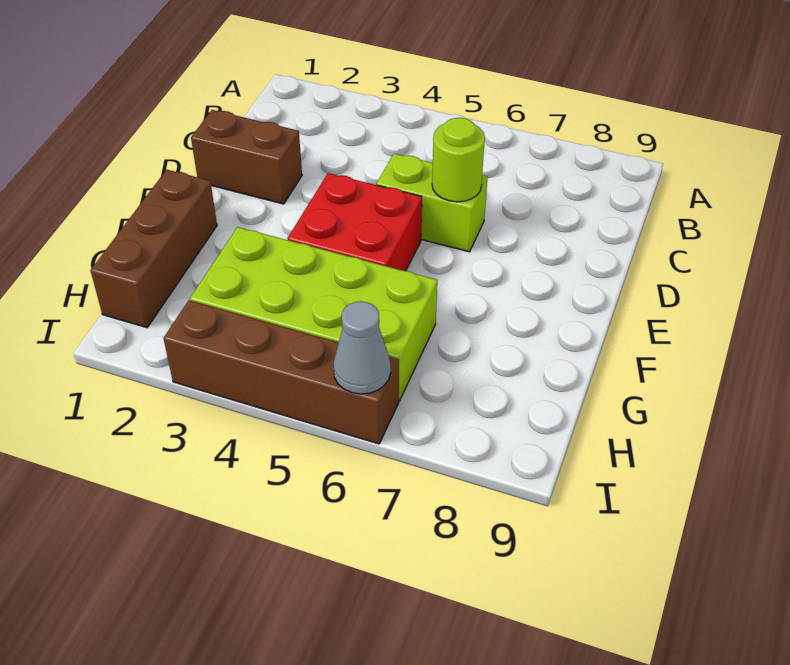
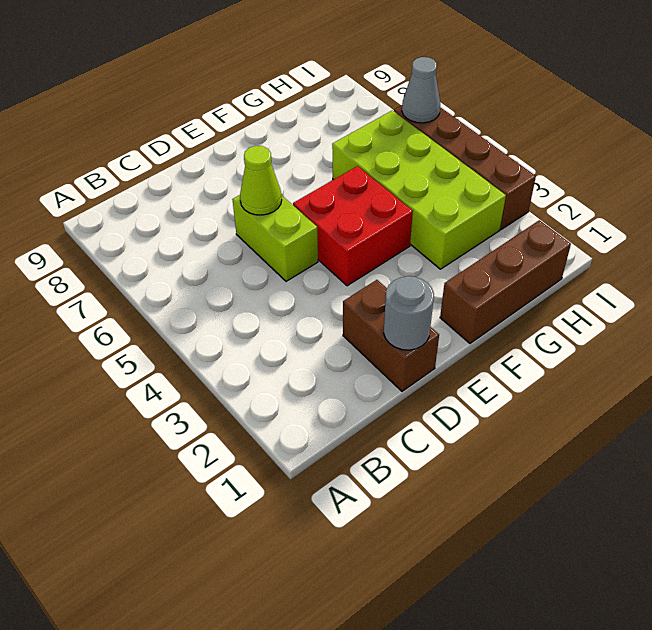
none -> grey round brick D1 level 2
lime round brick D6 level 2 -> lime cone D6 level 2

